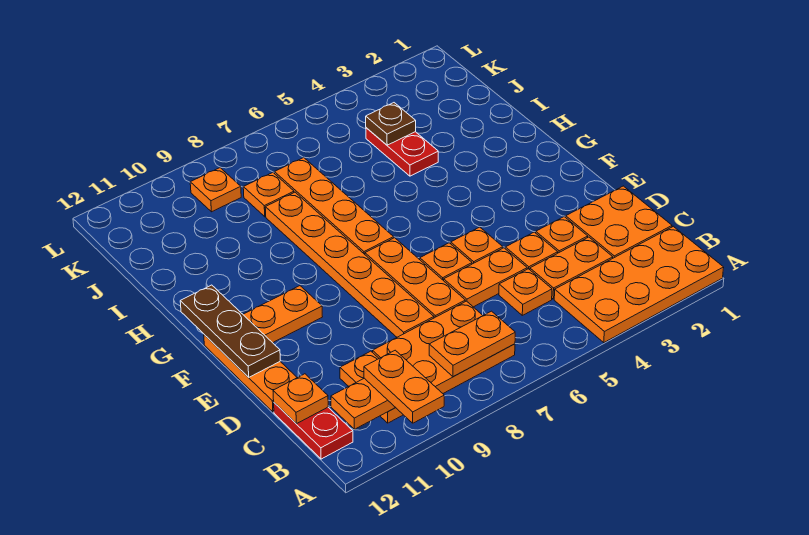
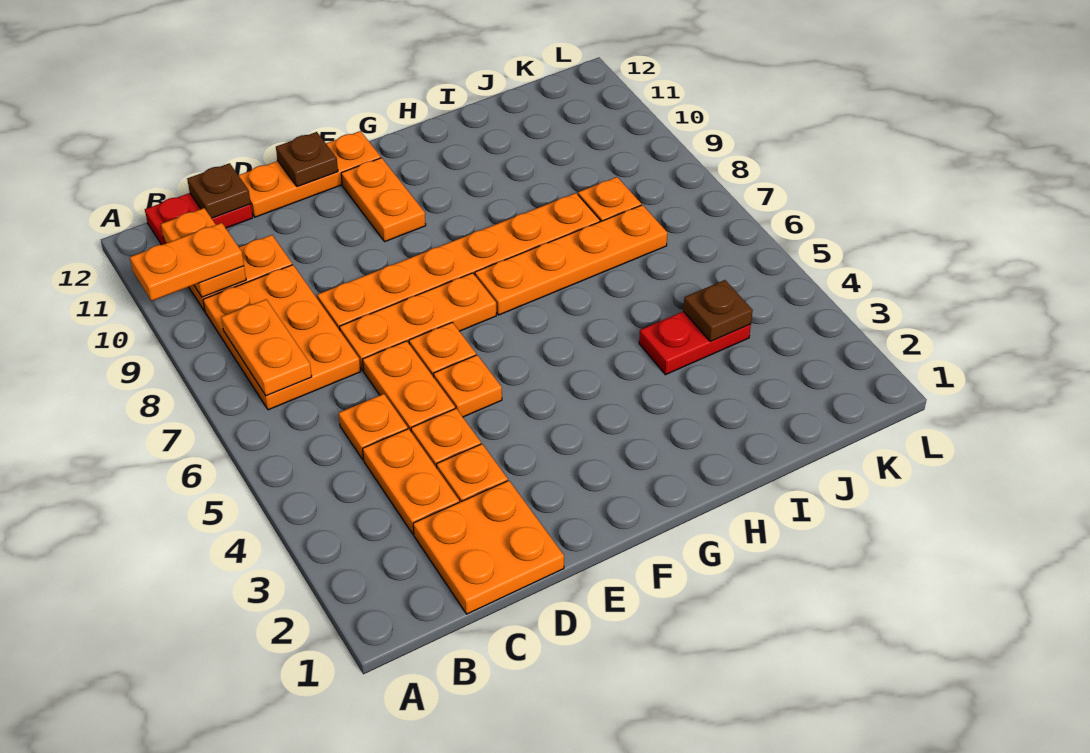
orange plate A1:B4 level 1 -> none
orange plate C12 level 2 -> brown plate C12 level 2
brown plate E12:G12 level 2 -> brown plate E12 level 2
orange plate K9 level 1 -> none

